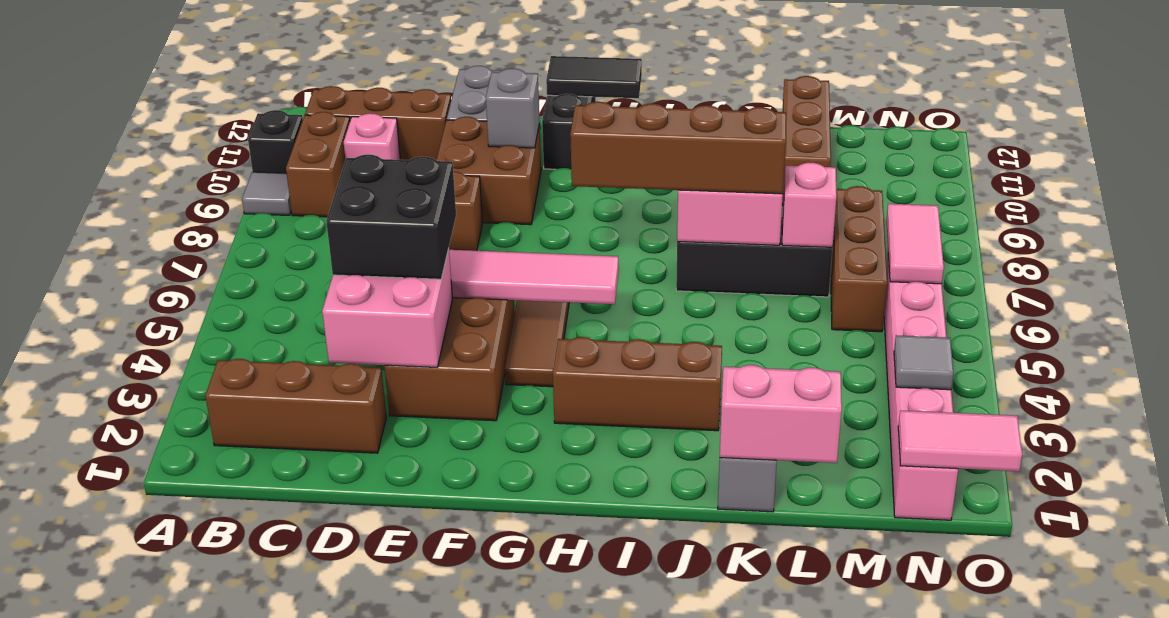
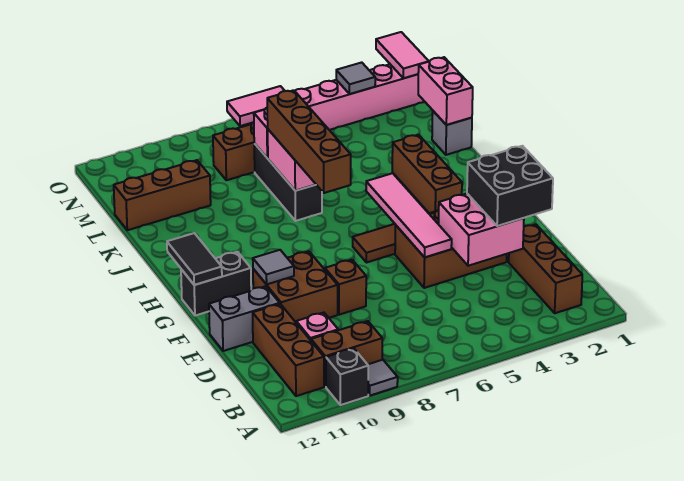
black brick D4:E5 level 3 -> black brick D2:E3 level 3
grey brick F10 level 2 -> grey tile F10 level 2

